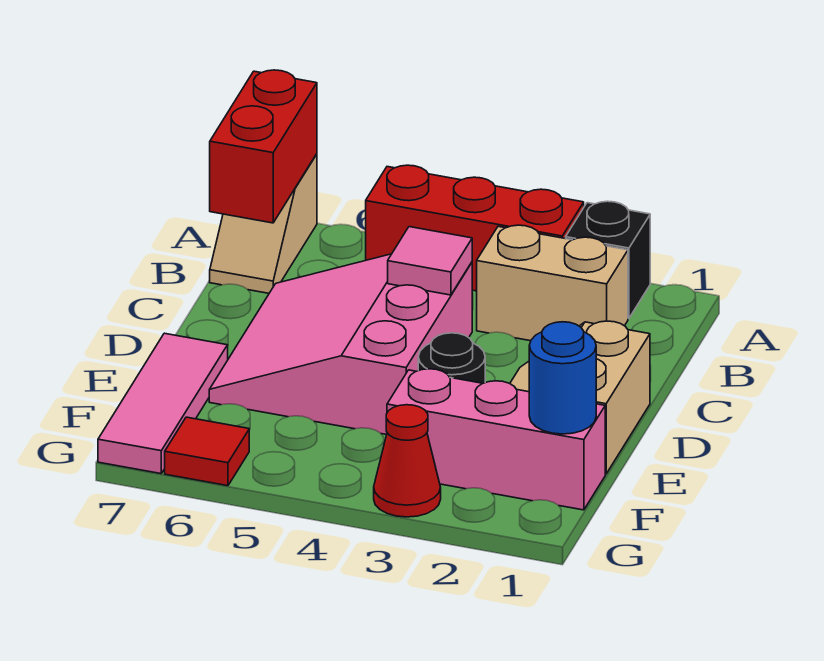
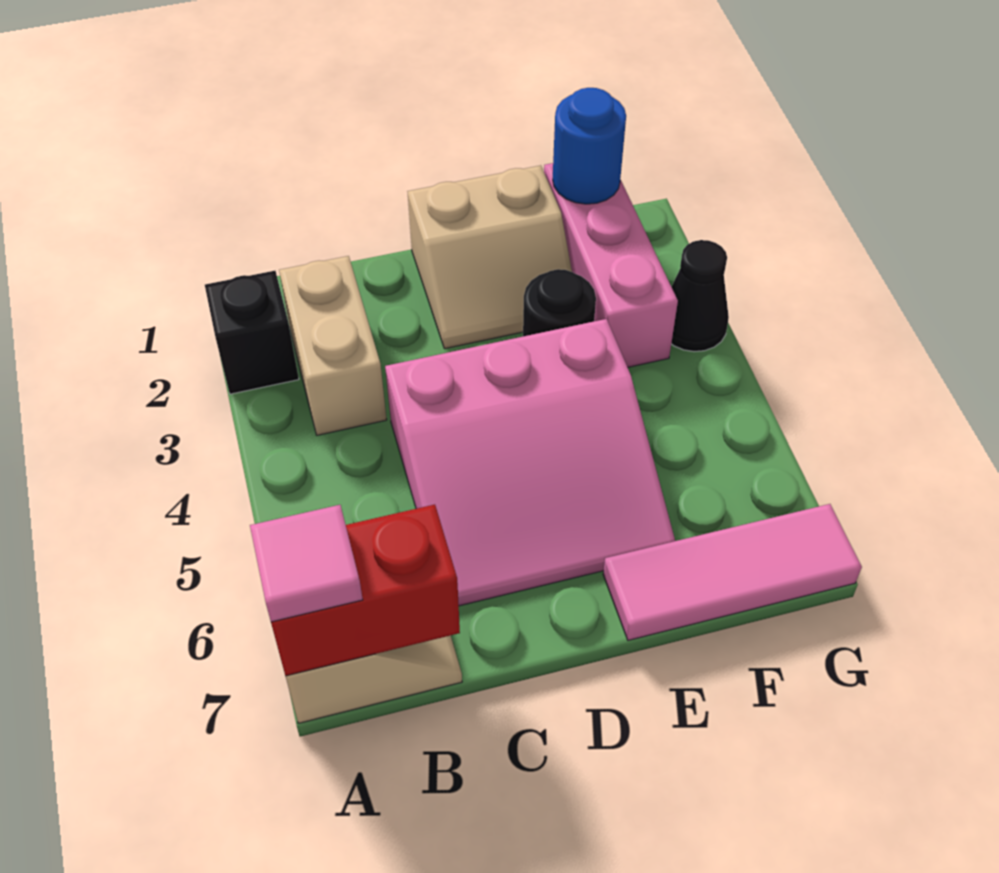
red brick A3:A5 level 1 -> none
pink tile C4 level 2 -> pink tile A7 level 3
red cone G3 level 1 -> black cone G3 level 1
red tile G6 level 1 -> none

